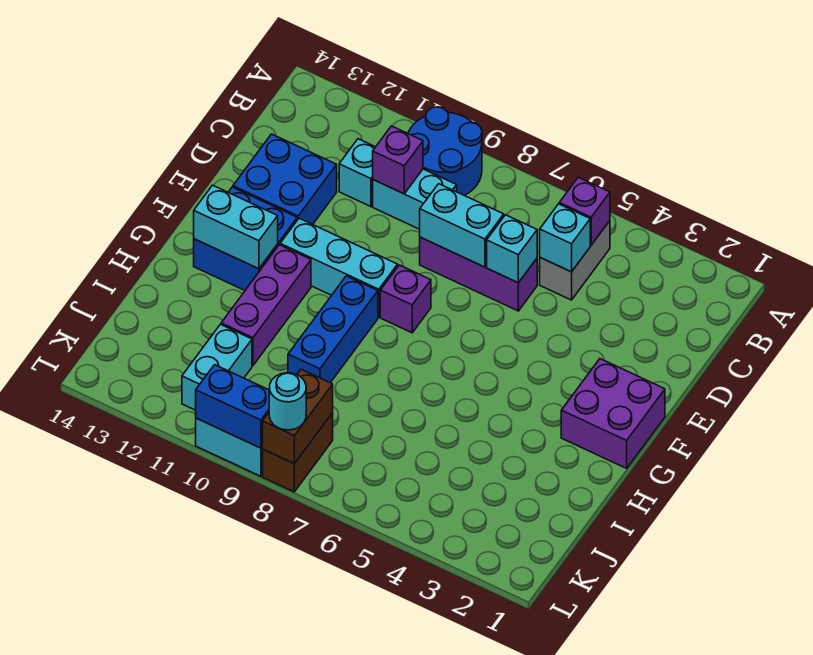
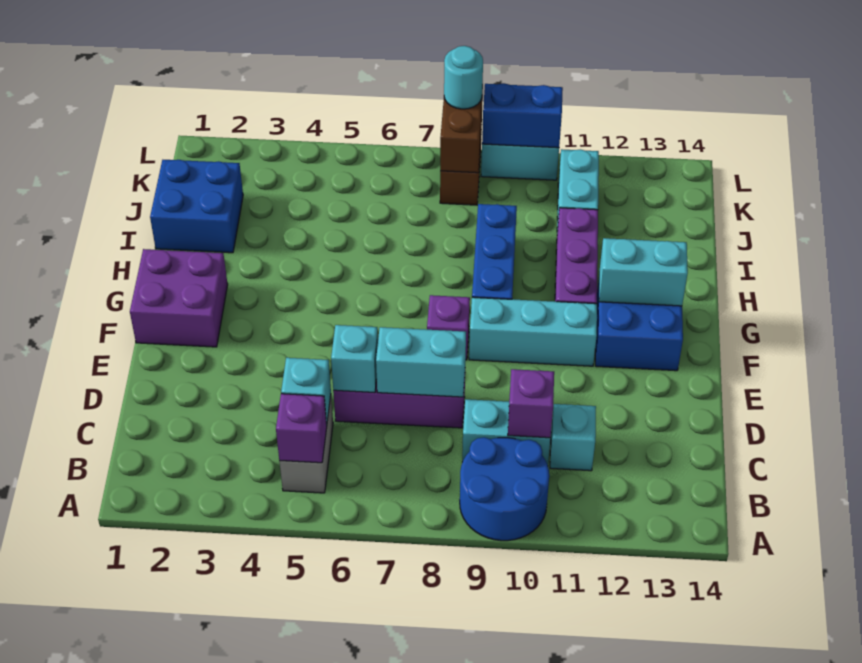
blue brick D12:E13 level 1 -> blue brick I1:J2 level 1

